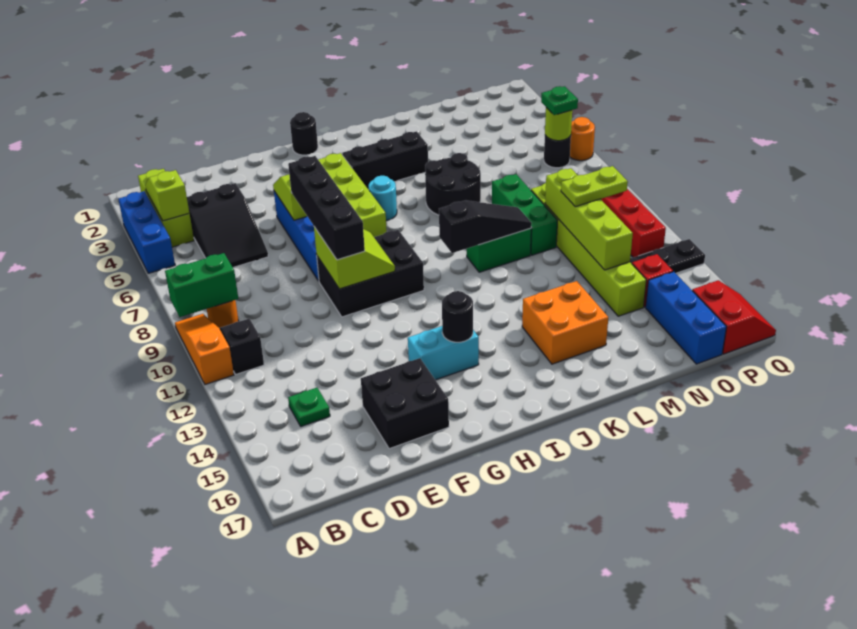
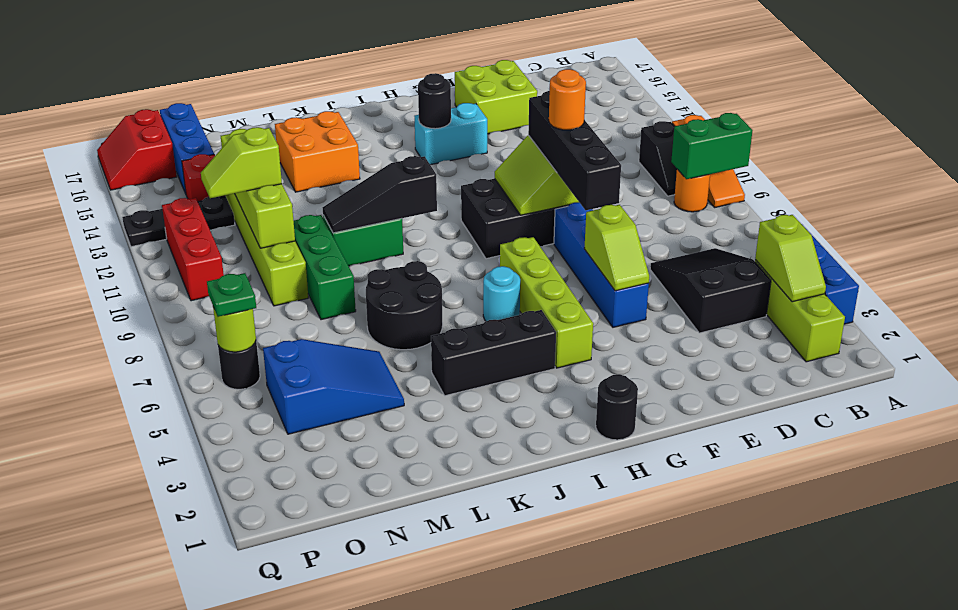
green plate C14 level 1 -> none
black brick E15:F16 level 1 -> lime brick E15:F16 level 1
none -> blue slope M4:O5 level 1 top O
lime plate N11:O11 level 3 -> lime slope N11:O11 level 3 top N
orange round brick Q6 level 1 -> orange round brick F9 level 4

